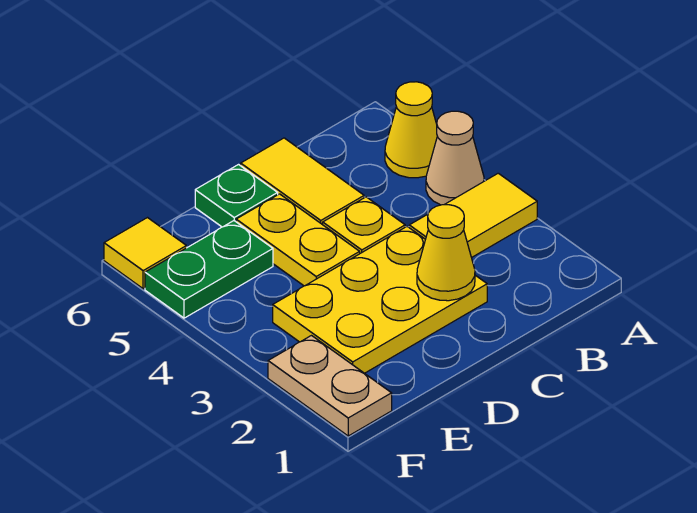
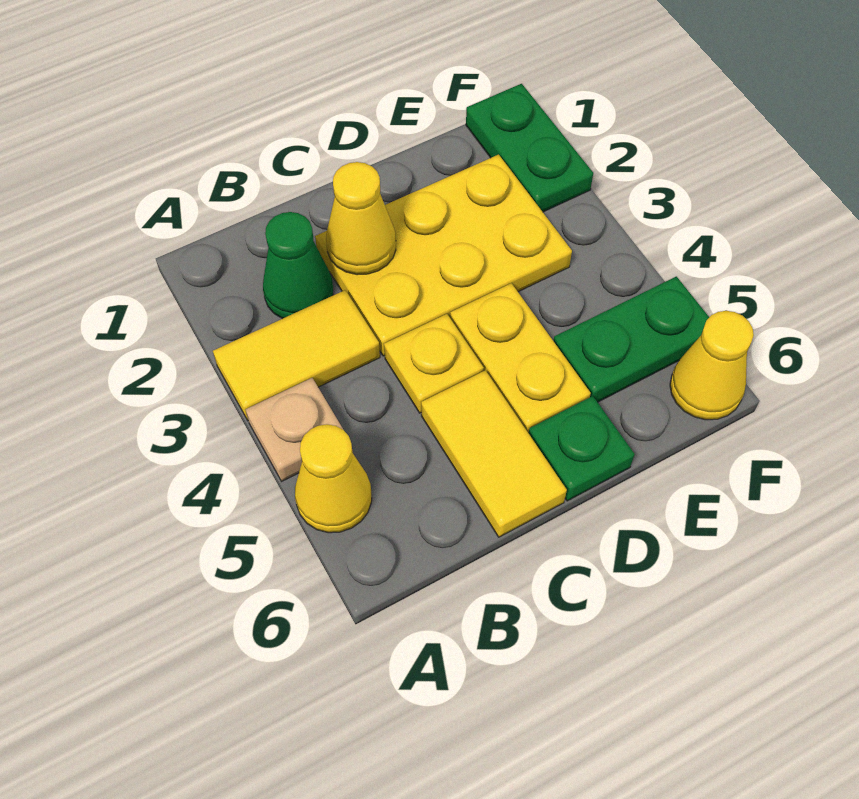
tan cone A4 level 1 -> tan plate A4 level 1
none -> green cone B2 level 1
tan plate F1:F2 level 1 -> green plate F1:F2 level 1
yellow tile F6 level 1 -> yellow cone F6 level 1

